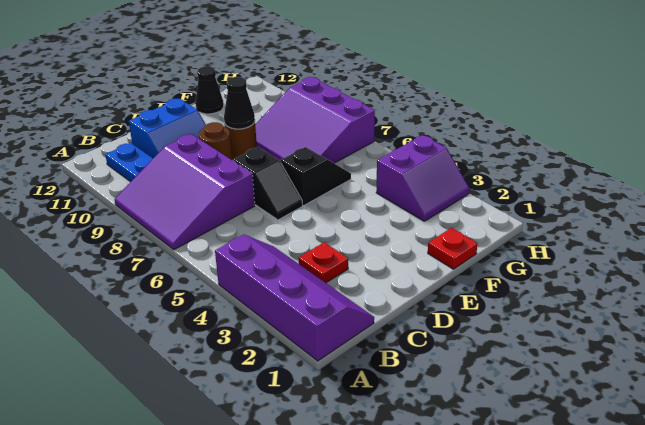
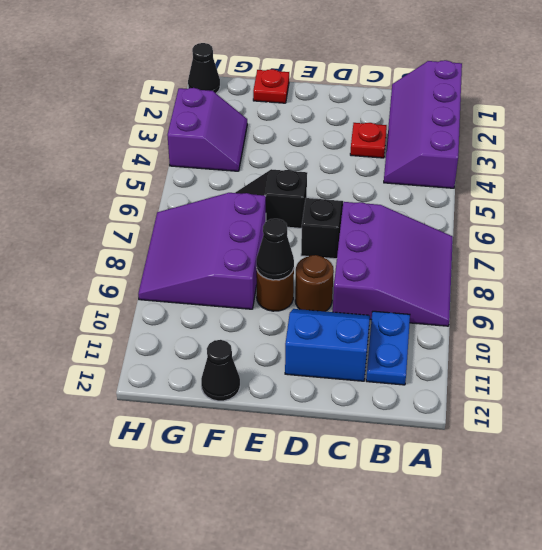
purple slope F7:H9 level 1 top H -> purple slope F7:H9 level 1 top F
purple slope G3:H4 level 1 top 4 -> purple slope G3:H4 level 1 top H
none -> black cone H1 level 1

